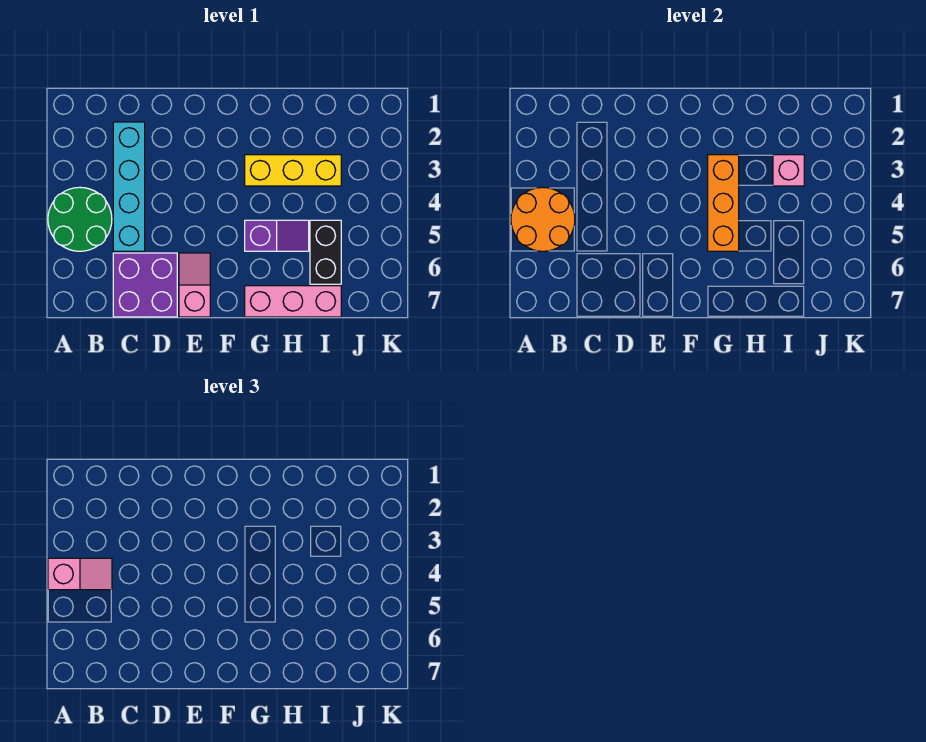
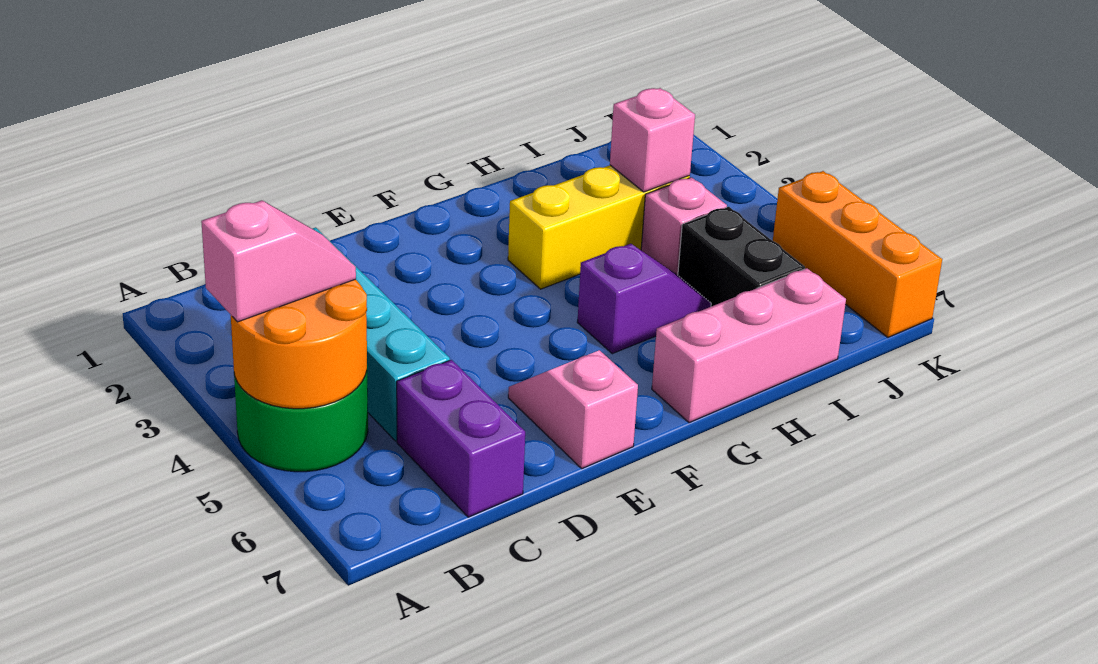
purple brick C6:D7 level 1 -> purple brick C6:C7 level 1
orange brick G3:G5 level 2 -> orange brick K5:K7 level 1
none -> pink brick I4 level 1

